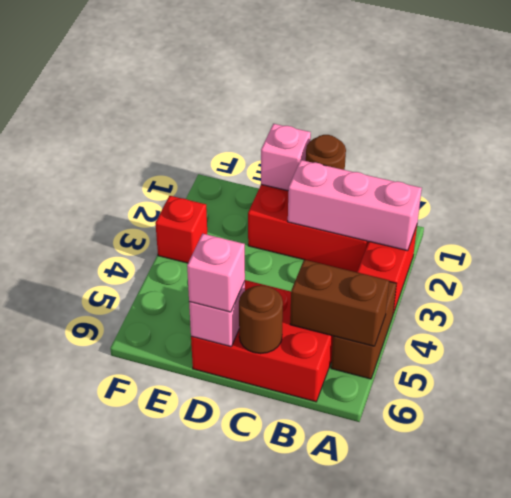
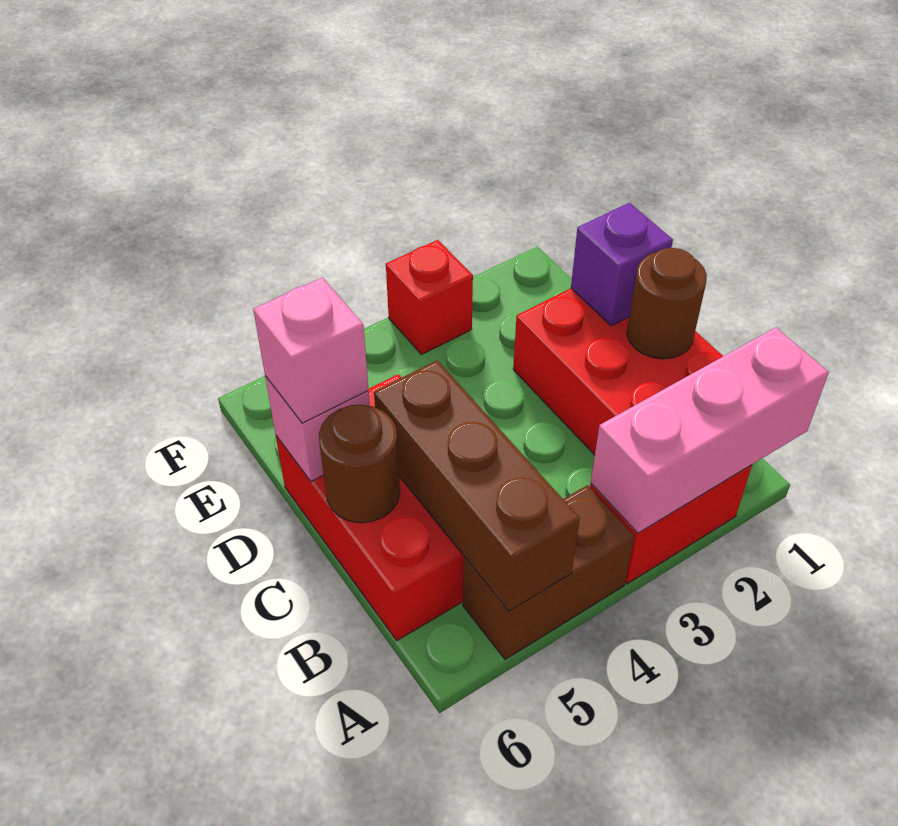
pink brick A2:C2 level 2 -> pink brick A1:A3 level 2
brown brick A5:B5 level 2 -> brown brick A5:C5 level 2
pink brick D1 level 2 -> purple brick D1 level 2

